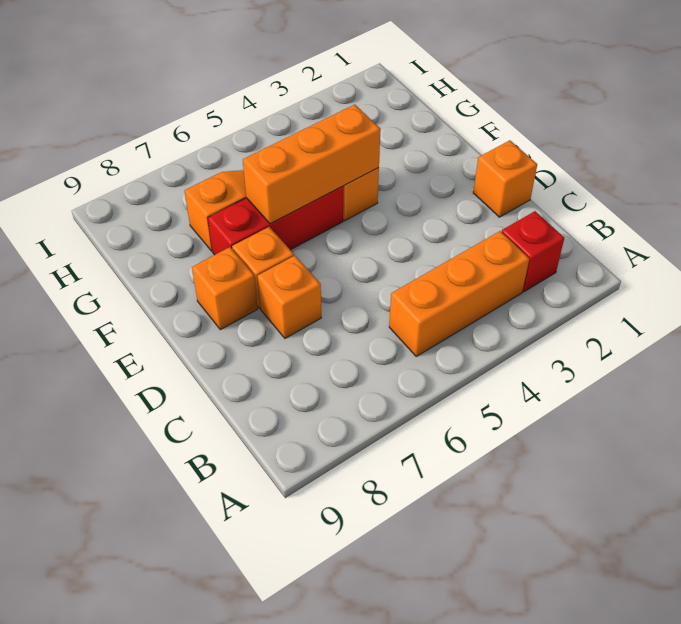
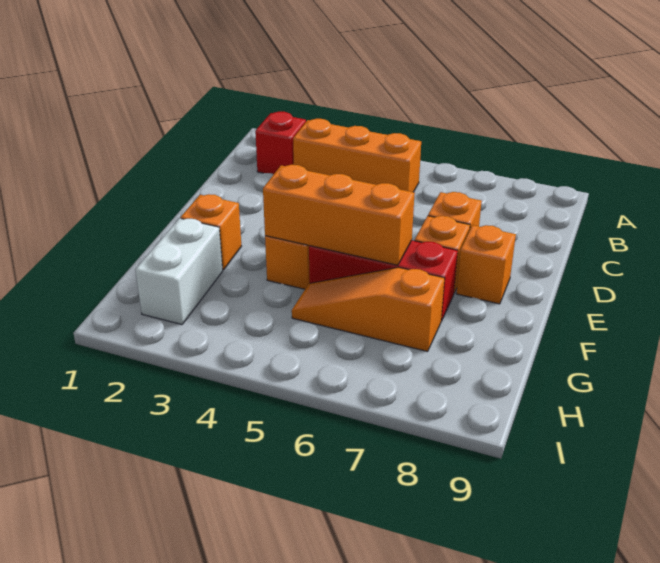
orange brick D1 level 1 -> orange brick F2 level 1
none -> white brick G2:H2 level 1

